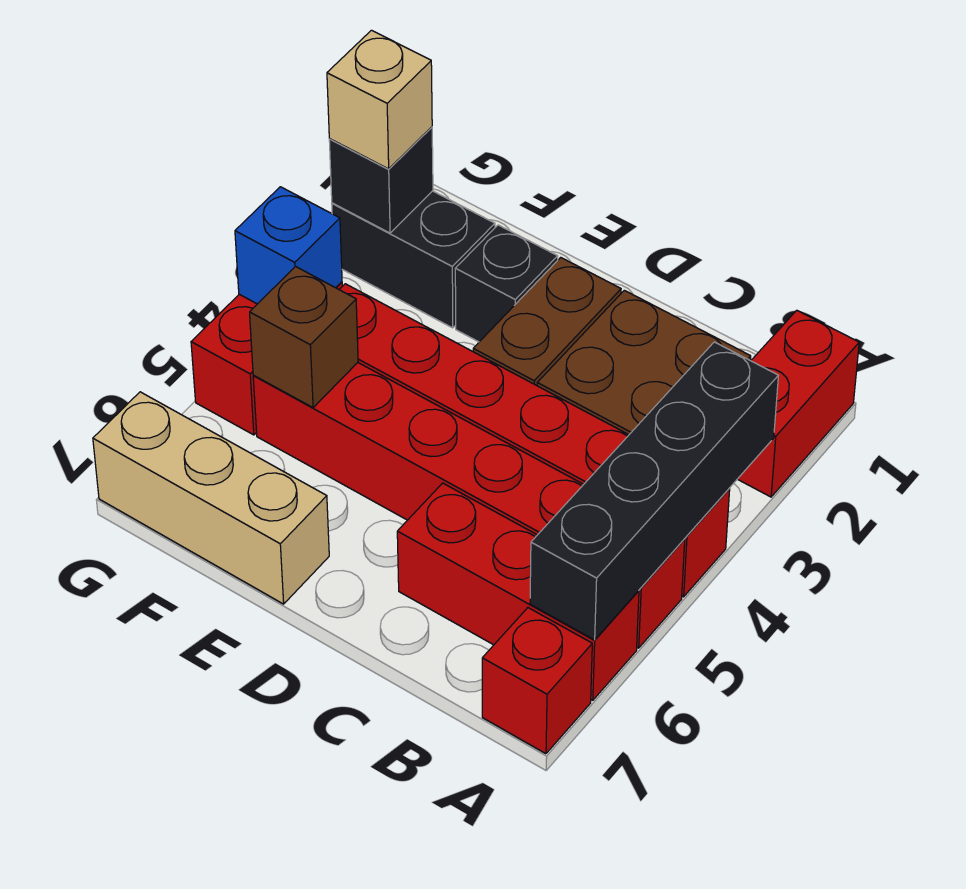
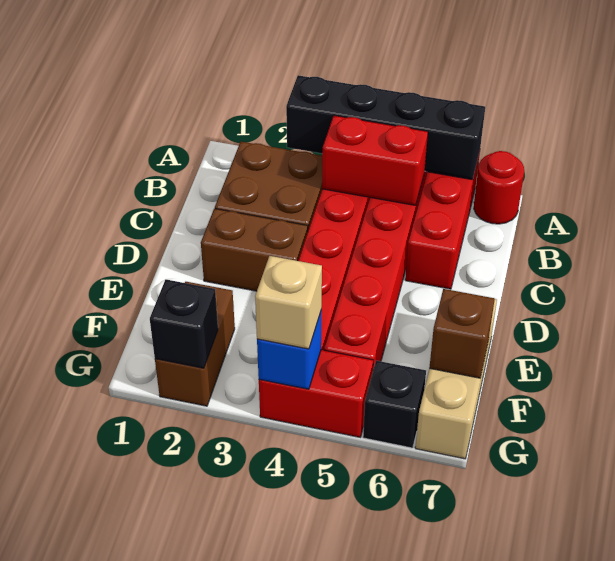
red brick A1:A2 level 1 -> red brick B4:B5 level 2
red brick A7 level 1 -> red round brick A7 level 1
black brick E2 level 1 -> black brick G6 level 1
black brick F2:G2 level 1 -> brown brick F2:G2 level 1
brown brick F5 level 2 -> brown brick F7 level 2
tan brick G2 level 3 -> tan brick G4 level 3

